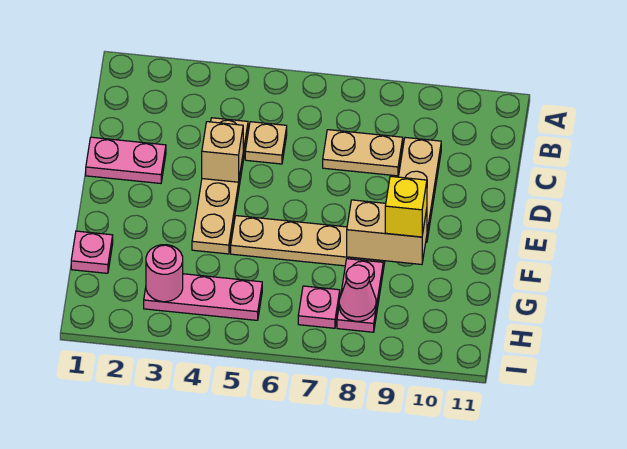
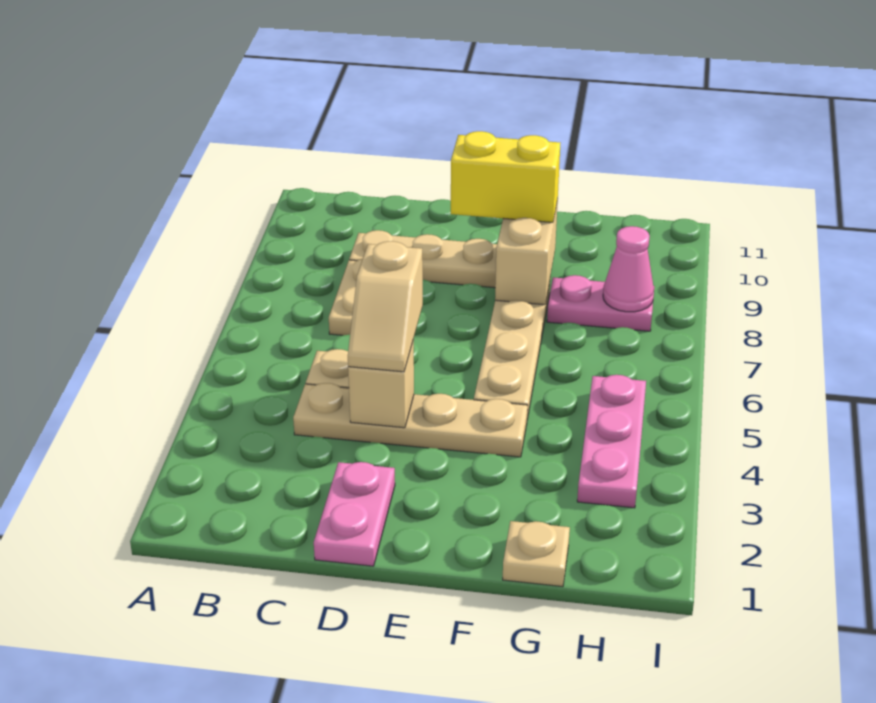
none -> tan slope D4:D5 level 3 top 5
yellow brick F9 level 3 -> yellow brick E9:F9 level 3
pink plate G1 level 1 -> tan plate G1 level 1
pink round brick H3 level 2 -> none
pink plate H7 level 1 -> none

